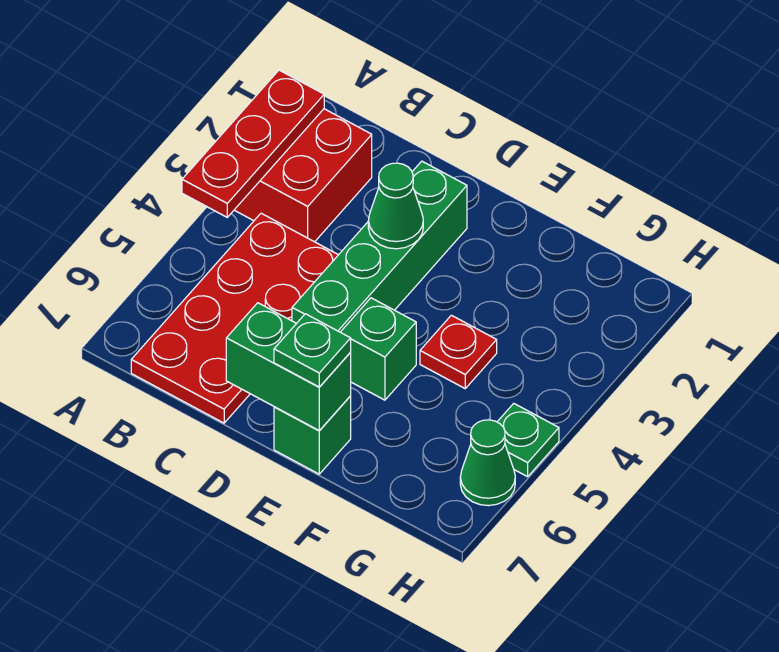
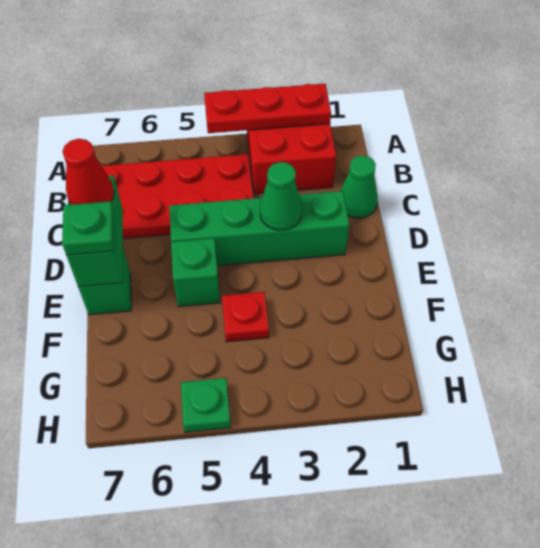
none -> red cone D7 level 3
green cone H6 level 1 -> green cone C1 level 1

